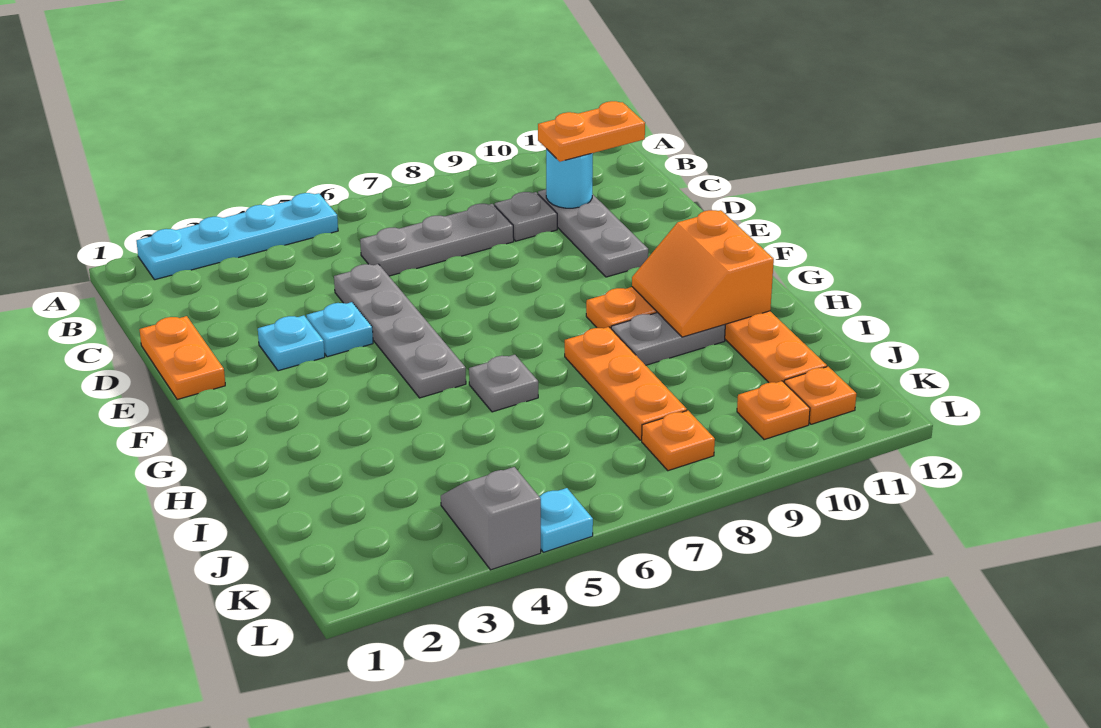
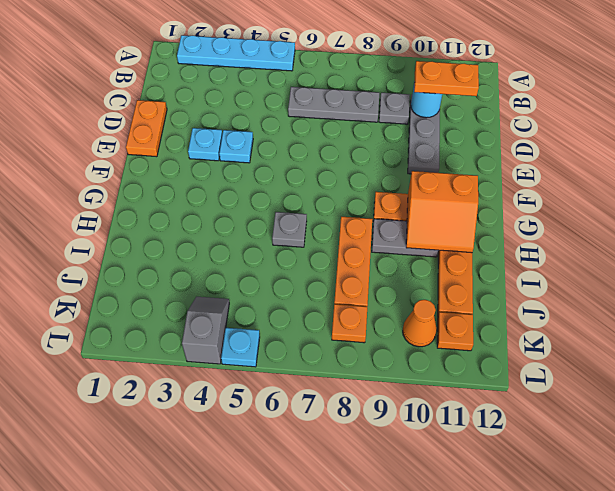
grey plate D5:G5 level 1 -> none
orange slope G10:H11 level 2 top 11 -> orange slope G10:H11 level 2 top G
orange plate K10 level 1 -> orange cone K10 level 1

